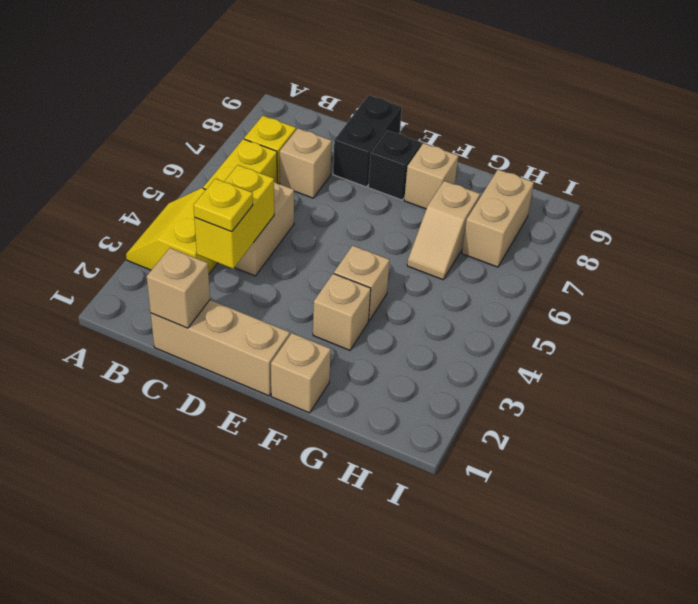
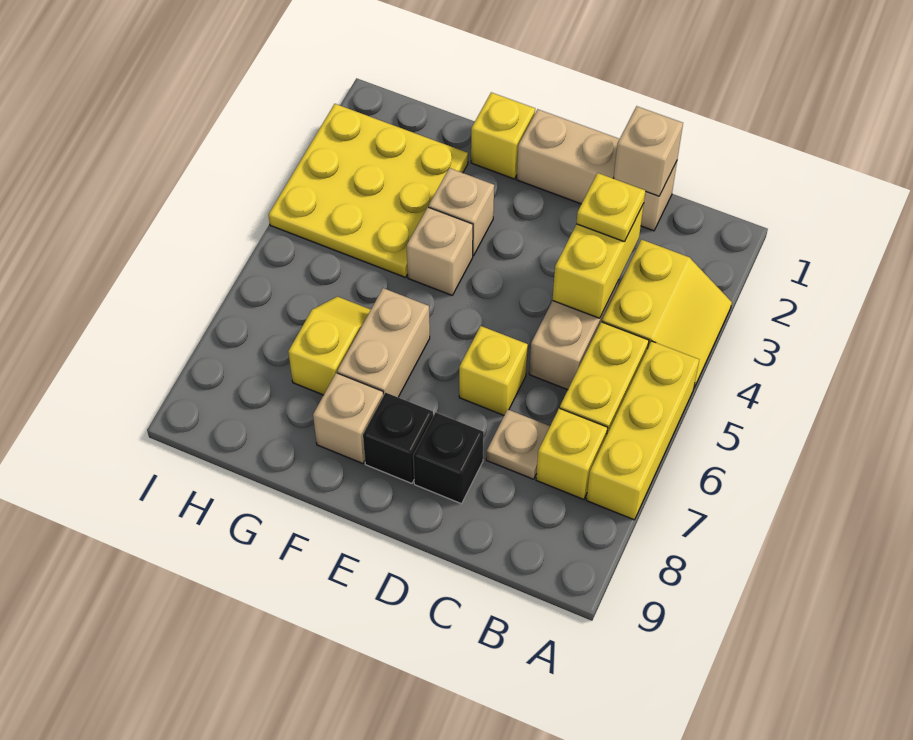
none -> yellow brick A5:A7 level 1
tan brick C7 level 1 -> tan plate C7 level 1
none -> yellow brick D6 level 1
black brick D8:D9 level 1 -> black brick D8 level 1
tan brick F1 level 1 -> yellow brick F1 level 1
none -> yellow plate G2:I4 level 1
tan slope G6:G7 level 1 top 7 -> yellow slope G6:G7 level 1 top 7
tan brick H7:H8 level 1 -> tan brick F6:F7 level 1

